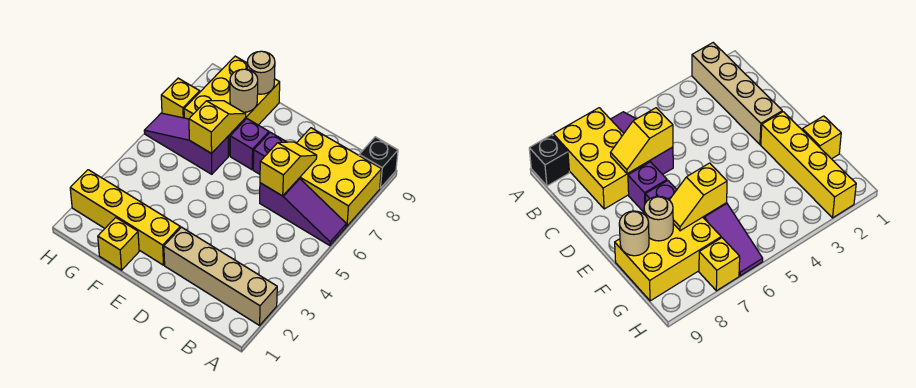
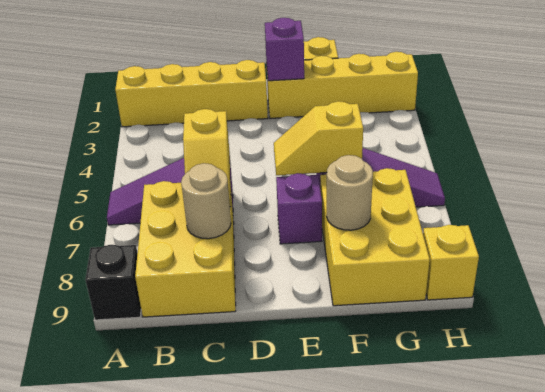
tan brick A2:D2 level 1 -> yellow brick A2:D2 level 1
yellow brick A7:C8 level 1 -> yellow brick B7:C9 level 1
purple brick D7 level 1 -> purple brick E2 level 2
yellow slope F6:F7 level 2 top 6 -> yellow slope E6:F6 level 2 top F
tan round brick F9 level 2 -> tan round brick C8 level 2
yellow brick H7 level 1 -> yellow brick H9 level 1

